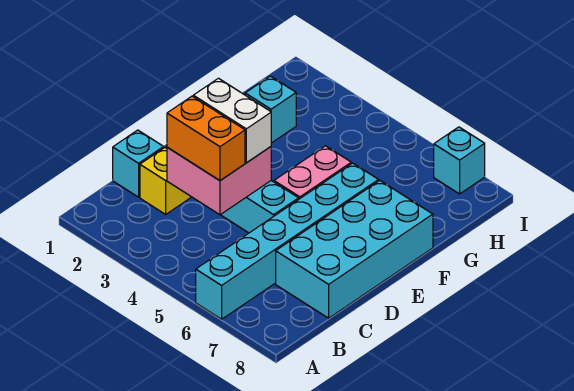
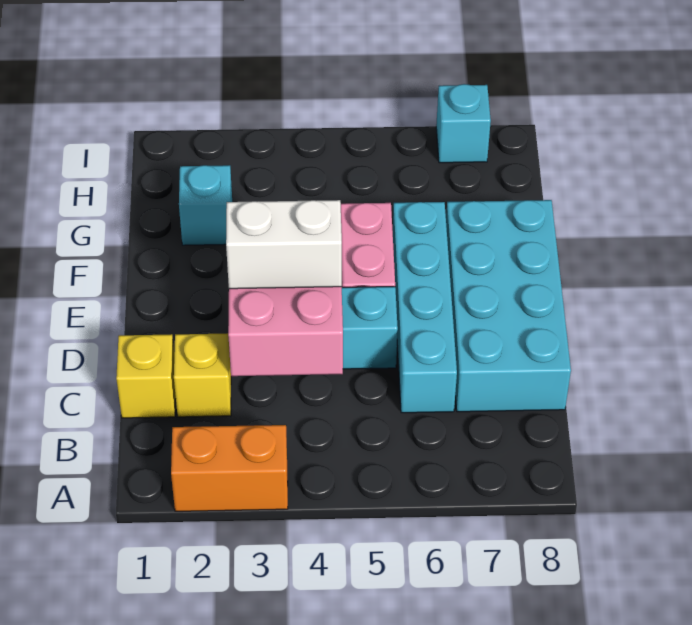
cyan brick A6:F6 level 1 -> cyan brick C6:F6 level 1
cyan brick C1 level 1 -> yellow brick C1 level 1
orange brick C3:C4 level 3 -> orange brick A2:A3 level 1

